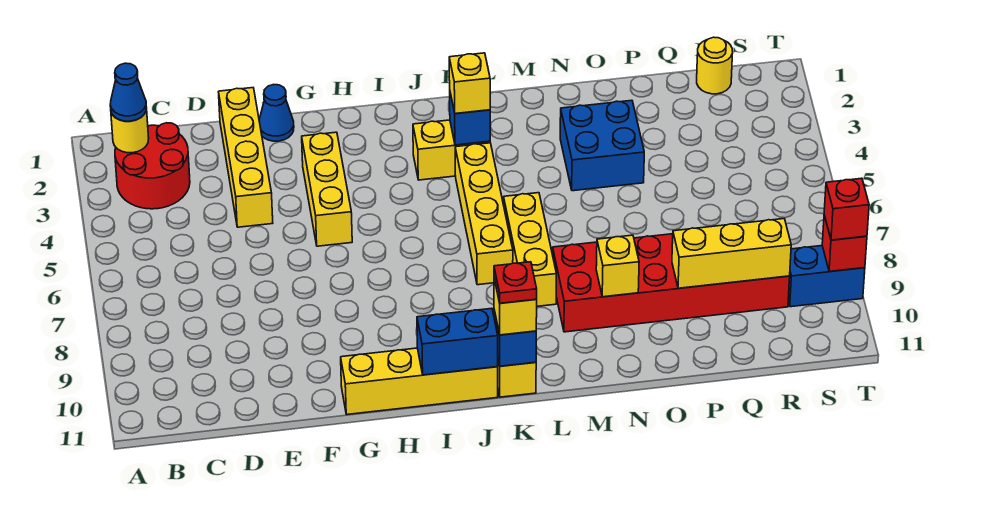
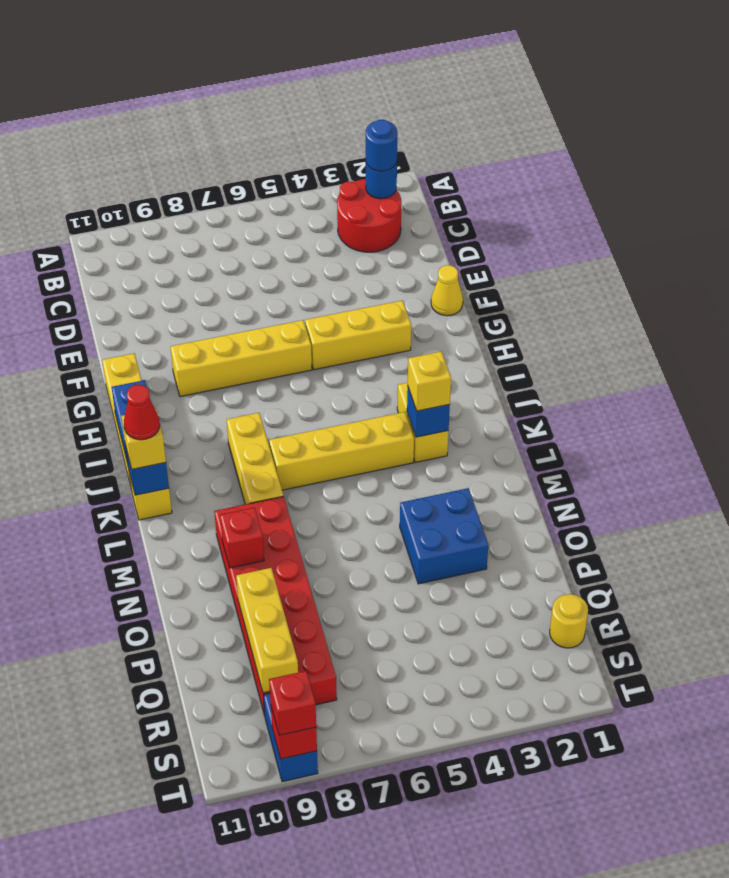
yellow round brick B2 level 2 -> blue round brick B2 level 2
blue cone B2 level 3 -> blue round brick B2 level 3
yellow brick E1:E4 level 1 -> yellow brick G6:G9 level 1
blue cone F1 level 1 -> yellow cone F1 level 1
red plate K11 level 4 -> red cone K11 level 4
yellow brick L6:L8 level 1 -> yellow brick J8:L8 level 1
yellow brick N9 level 2 -> red brick N9 level 2

